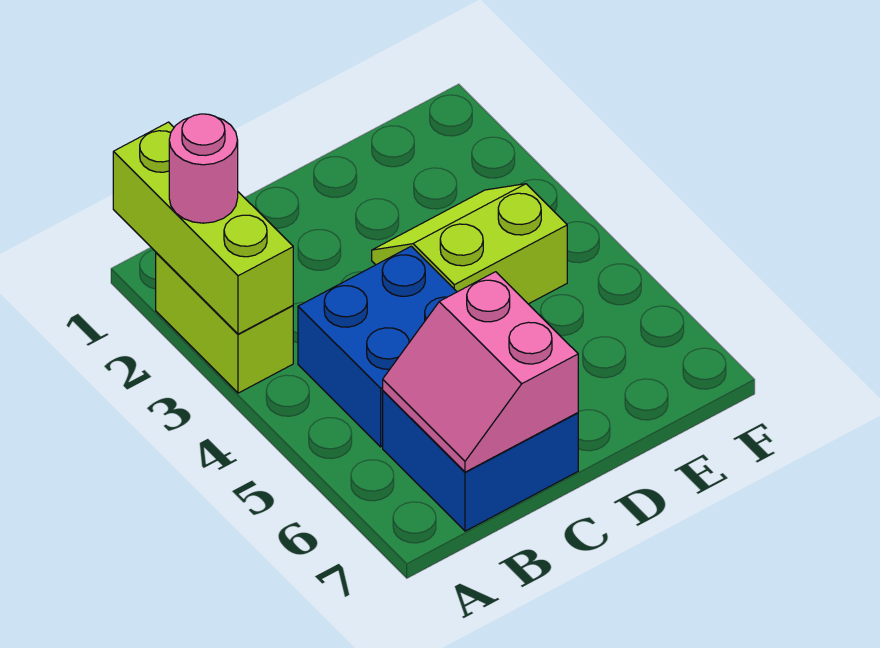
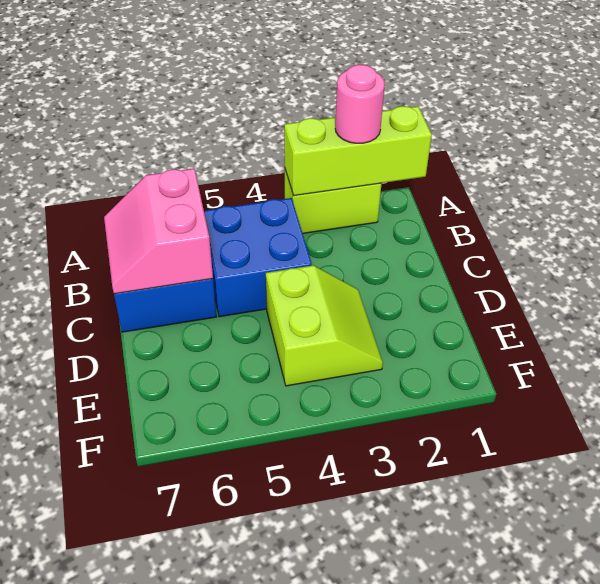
pink slope B6:C7 level 2 top C -> pink slope B6:C7 level 2 top 6

